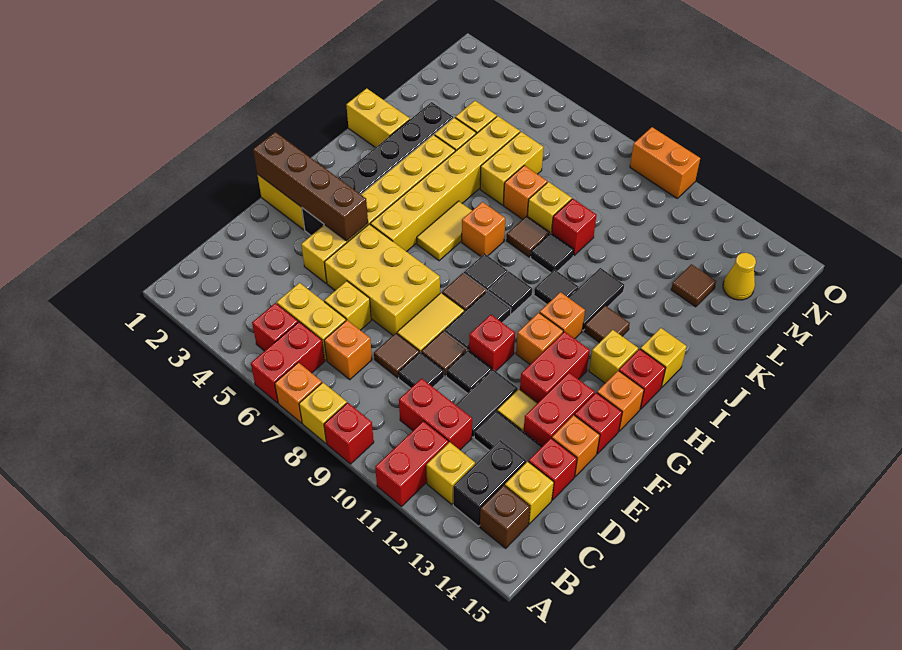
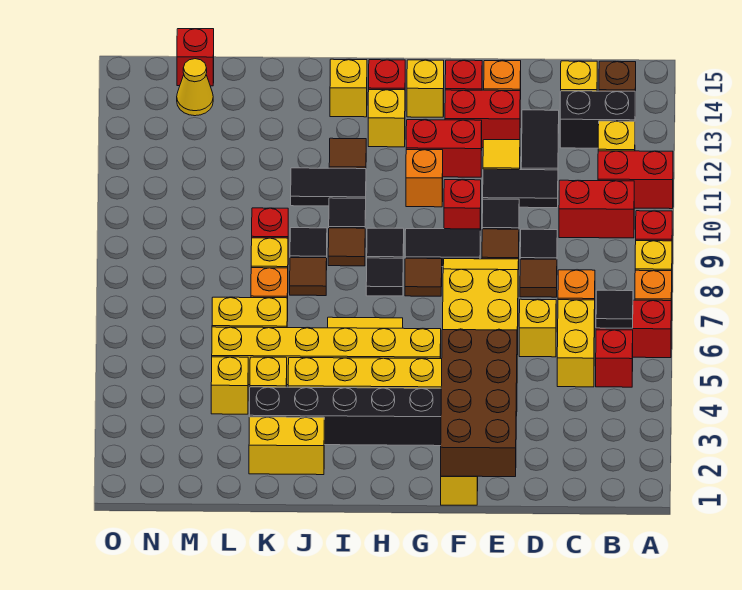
none -> black tile B6 level 2
red brick C10:C11 level 1 -> red brick B10:C10 level 1
red brick D14 level 1 -> red brick M15 level 1
brown brick F1:F4 level 2 -> brown brick E1:F4 level 2
orange brick G14 level 1 -> yellow brick G14 level 1
orange brick H11 level 1 -> none
orange brick I7 level 1 -> none
yellow brick J1:J2 level 1 -> yellow brick J2:K2 level 1
brown tile L13 level 1 -> brown tile I9 level 1
orange brick O9:O10 level 1 -> none

